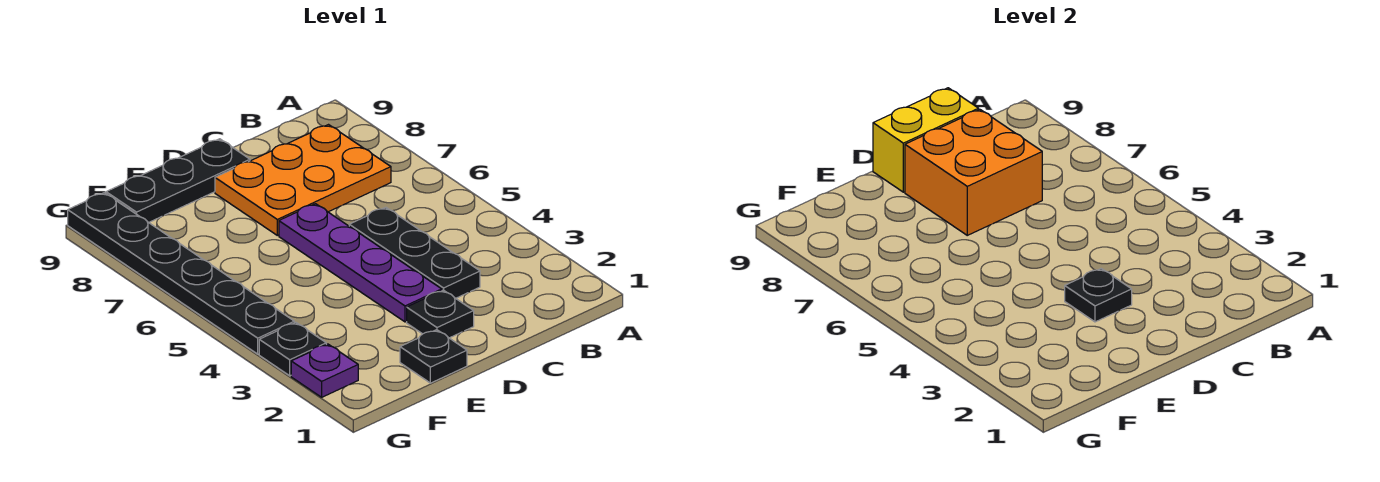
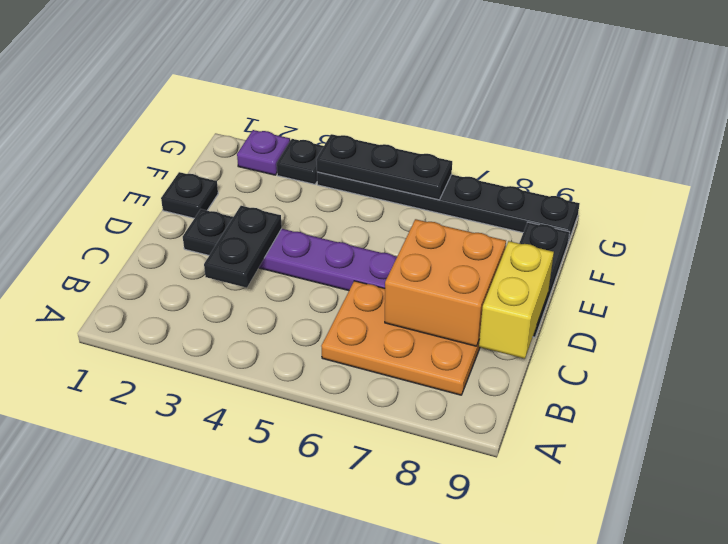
orange plate B7:D8 level 1 -> orange plate B6:C8 level 1
black plate C3:C5 level 1 -> black plate G4:G6 level 2
black plate D3 level 2 -> black plate C3:D3 level 2

